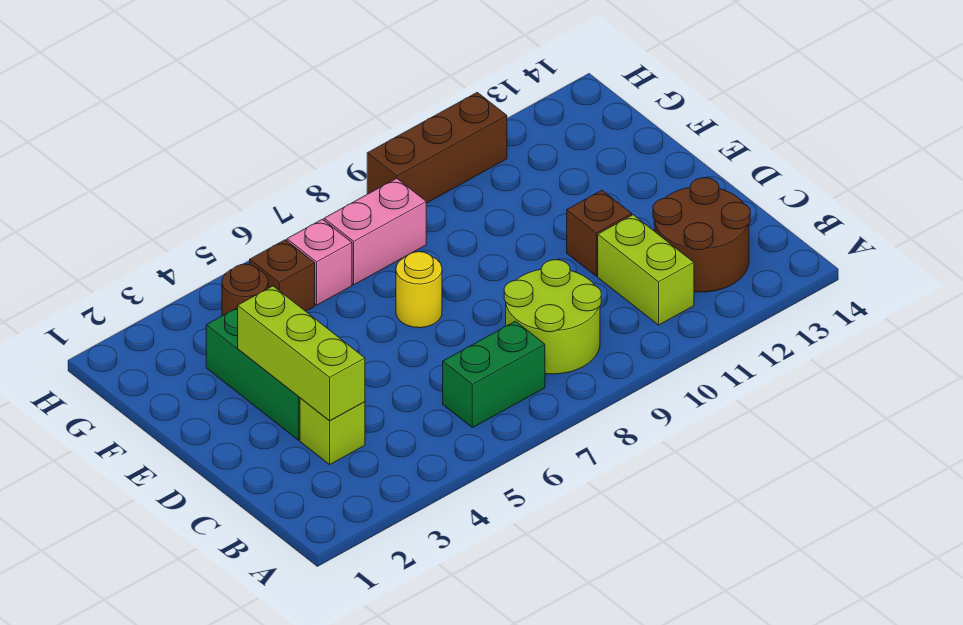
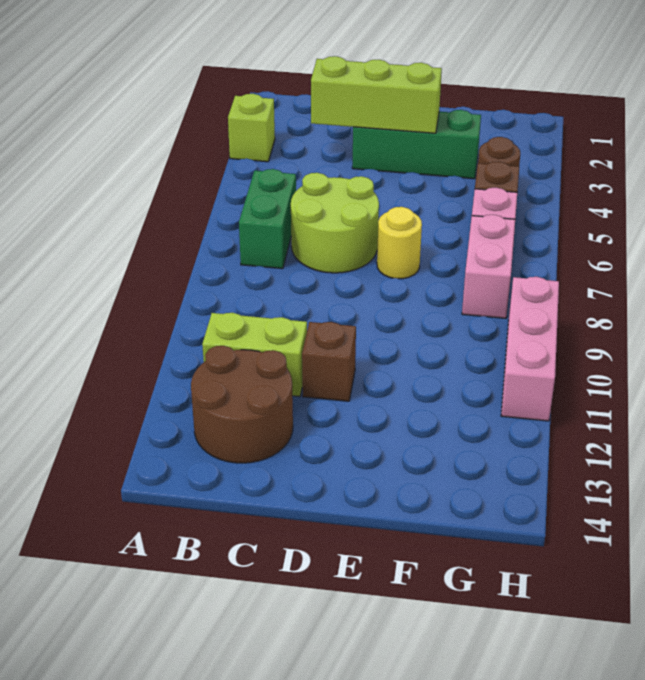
lime round brick B8:C9 level 1 -> lime round brick C6:D7 level 1
lime brick C3 level 1 -> lime brick A3 level 1
brown brick H9:H11 level 1 -> pink brick H9:H11 level 1

